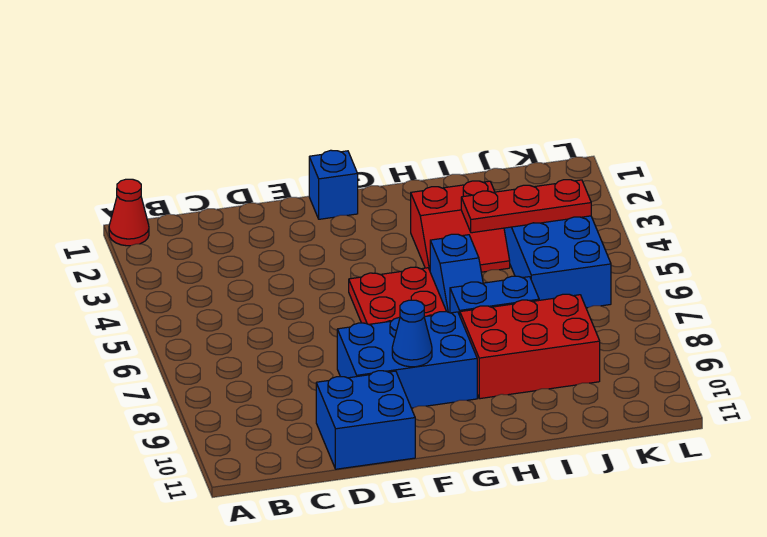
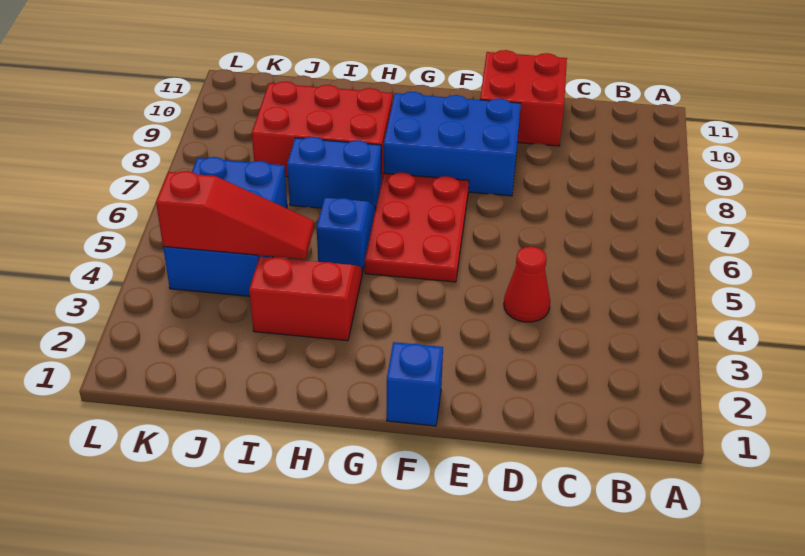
red cone A1 level 1 -> red cone D4 level 1
blue brick D10:E11 level 1 -> red brick D10:E11 level 1
blue cone F9 level 2 -> none
red plate I4:K4 level 2 -> red slope I4:K4 level 2 top K

